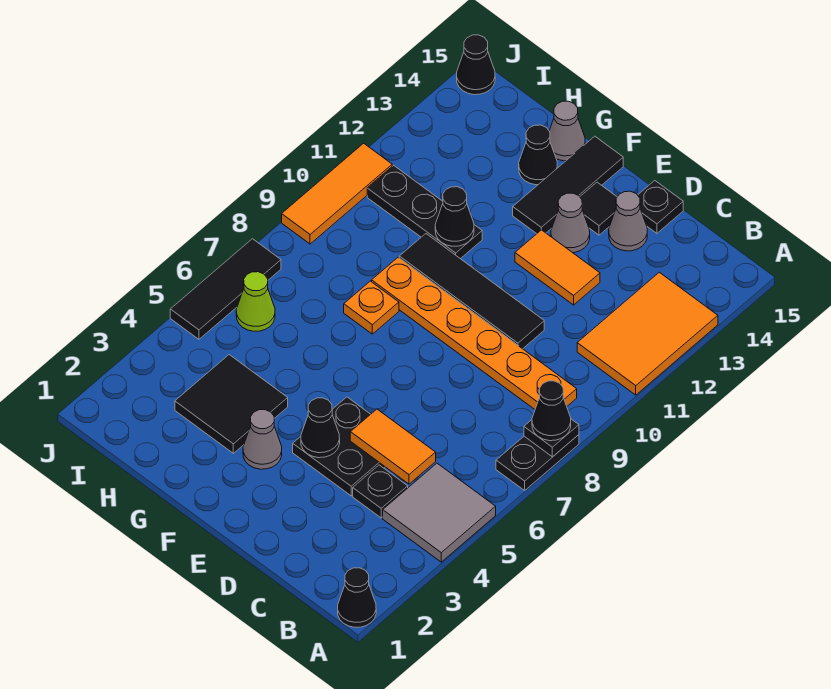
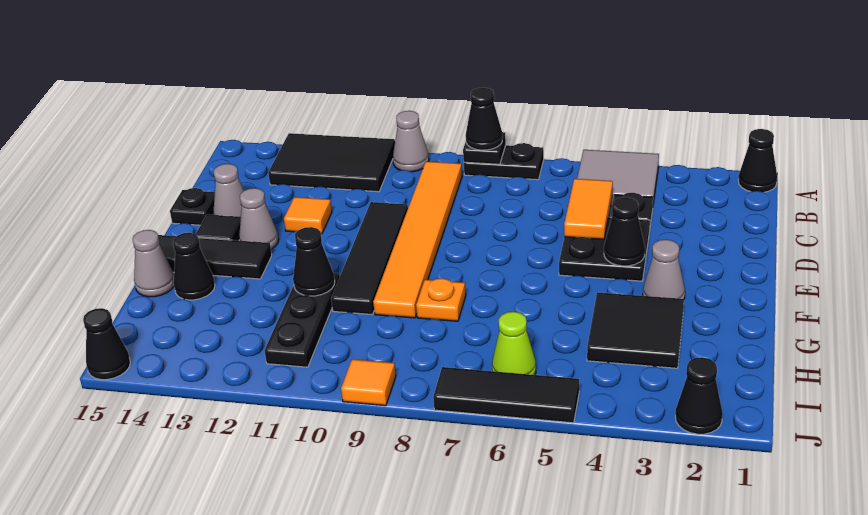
none -> grey cone A10 level 1
orange tile A11:B13 level 1 -> black tile A11:B13 level 1
orange plate B9:G9 level 1 -> orange tile B9:G9 level 1
orange tile D12:E12 level 1 -> orange tile D12 level 1
none -> black cone J2 level 1
orange tile J9:J11 level 1 -> orange tile J9 level 1

